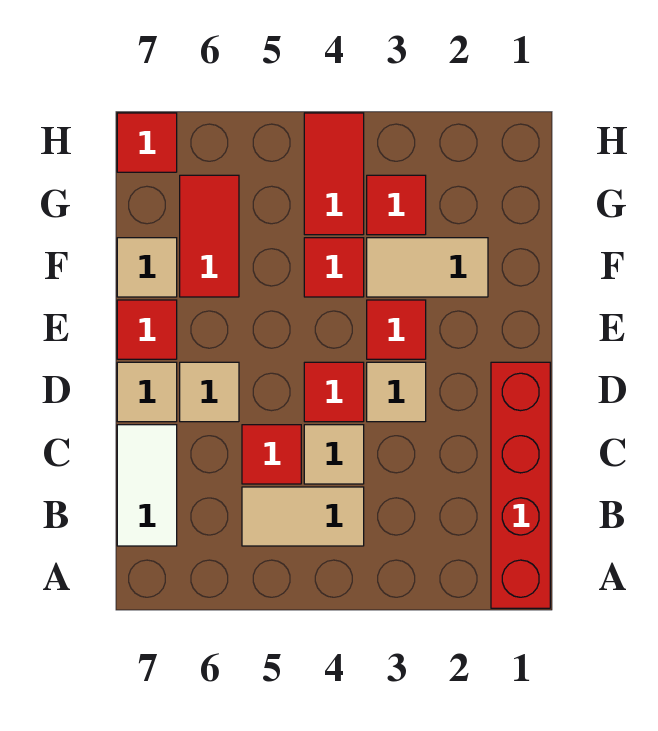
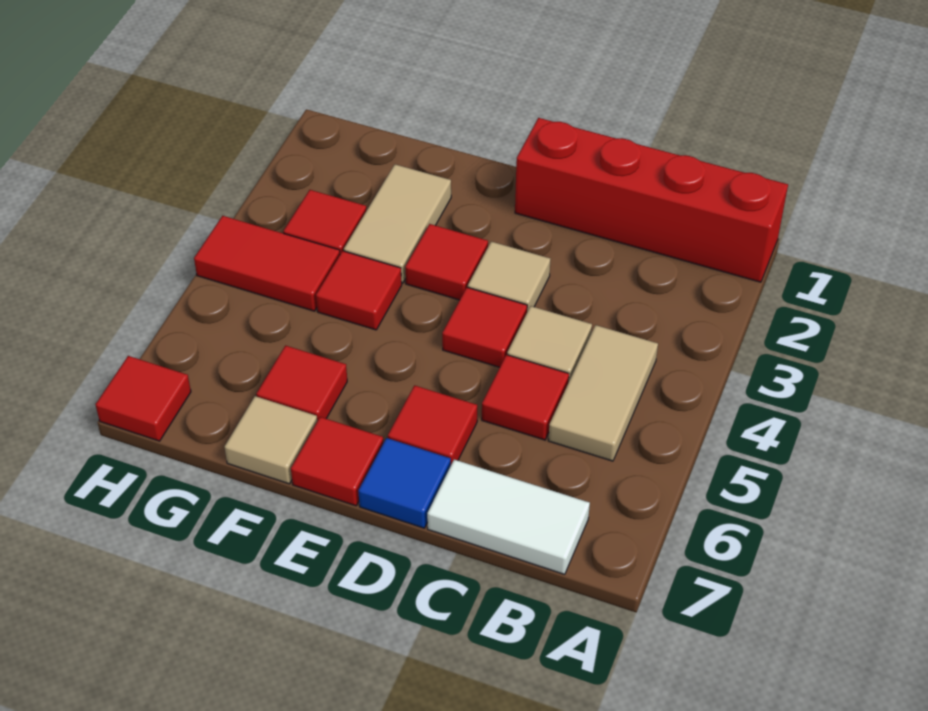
tan tile D6 level 1 -> red tile D6 level 1
tan tile D7 level 1 -> blue tile D7 level 1
red tile F6:G6 level 1 -> red tile F6 level 1

